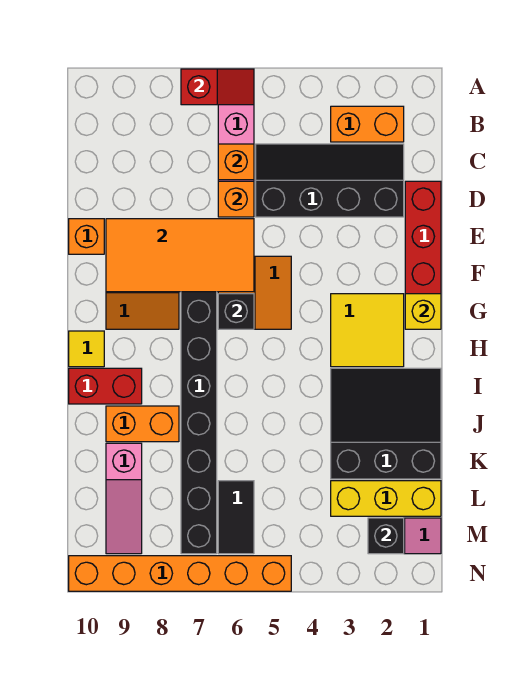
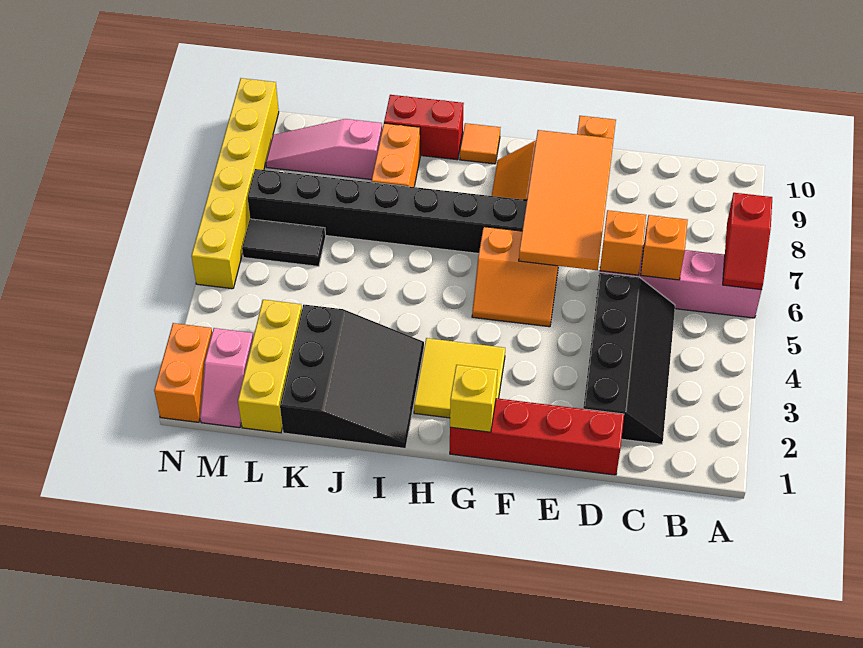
orange brick B2:B3 level 1 -> orange brick N1:N2 level 1
black brick G6 level 2 -> none
yellow tile H10 level 1 -> orange tile H10 level 1
red brick I9:I10 level 1 -> red brick I10:J10 level 1
black brick M2 level 2 -> none
orange brick N5:N10 level 1 -> yellow brick N5:N10 level 1

